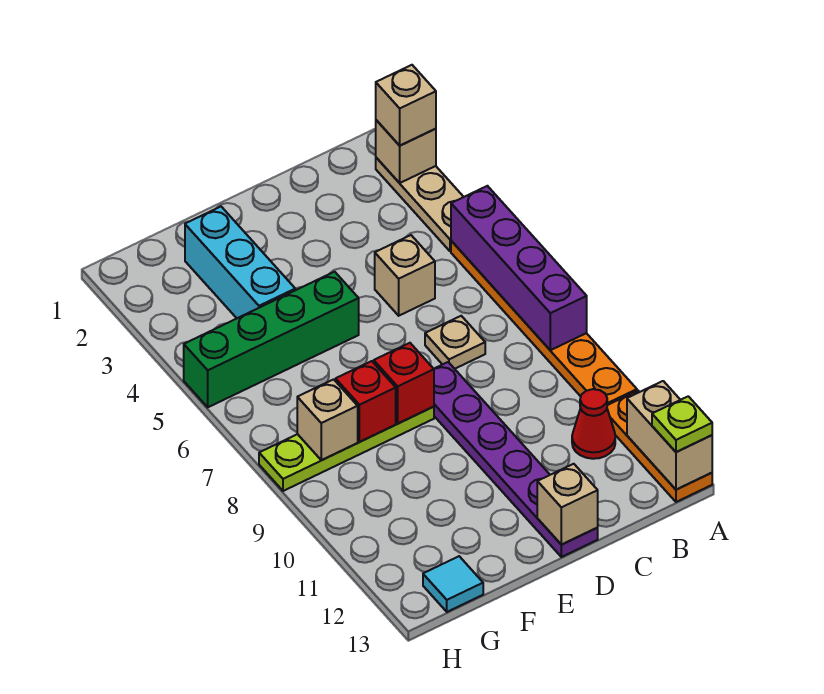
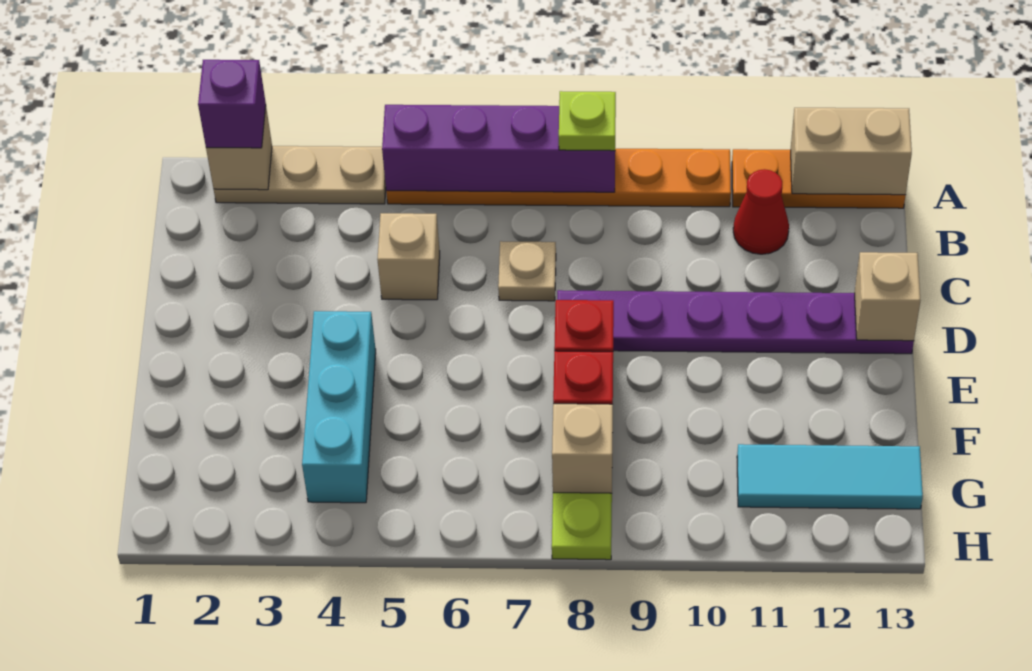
tan brick A2 level 3 -> purple brick A2 level 3
lime plate A13 level 3 -> lime plate A8 level 3
green brick E5:H5 level 1 -> none
cyan brick F2:F4 level 1 -> cyan brick E4:G4 level 1
cyan tile G13 level 1 -> cyan tile G11:G13 level 1

